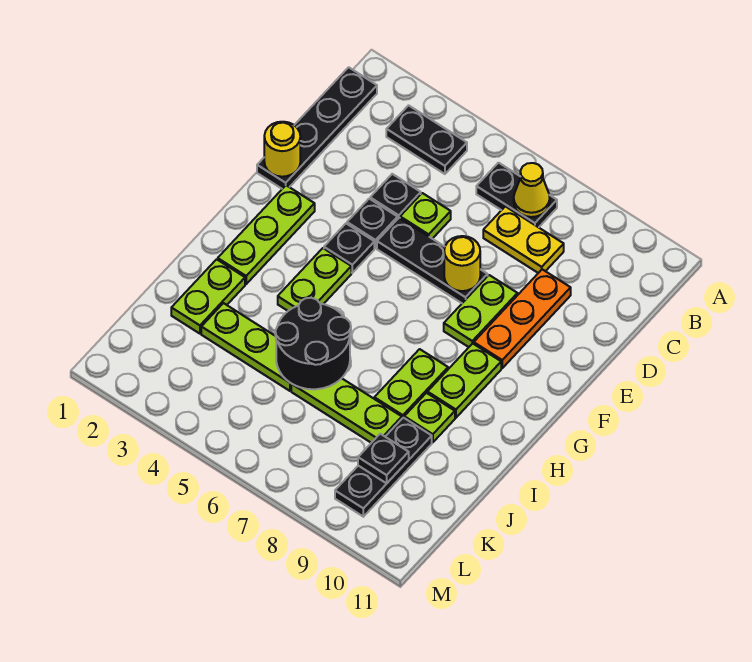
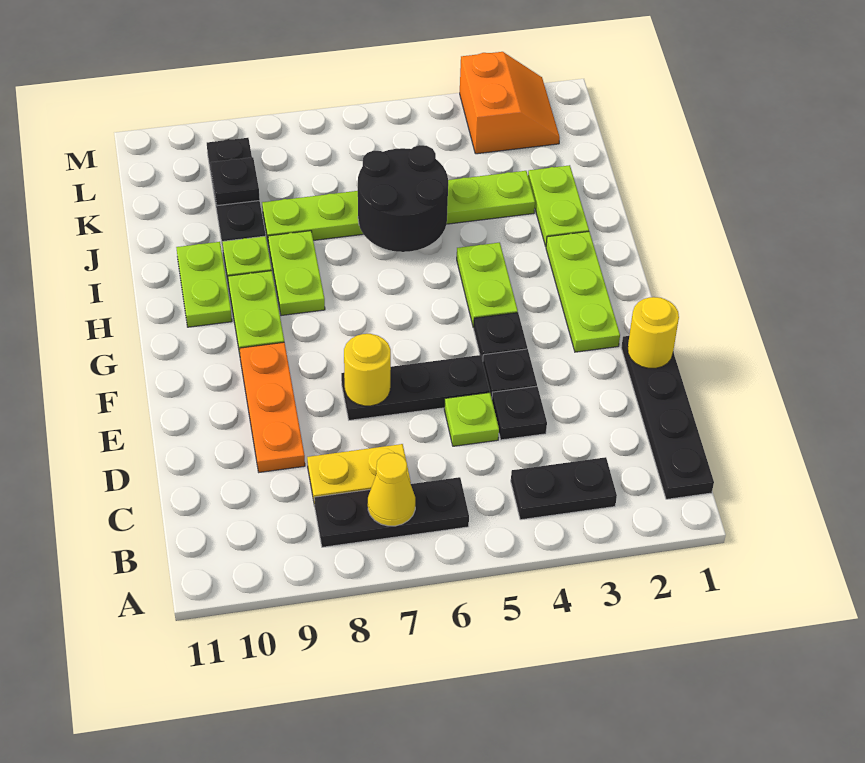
black plate B6:B7 level 1 -> black plate B6:B8 level 1
lime plate E8:F8 level 1 -> lime plate H10:I10 level 1
none -> orange slope L2:M3 level 1 top 3

